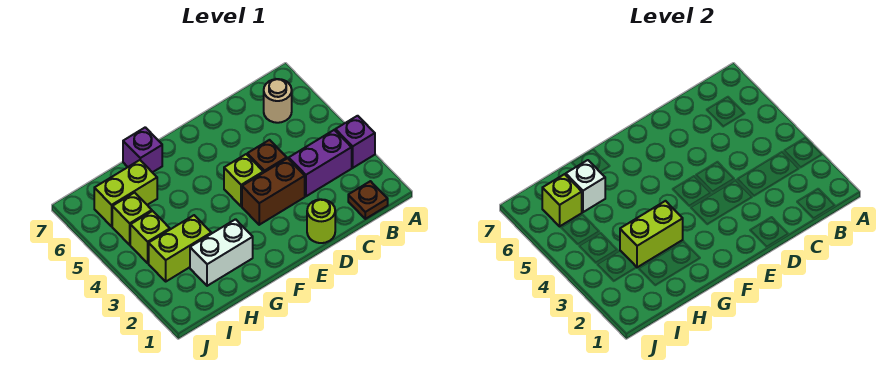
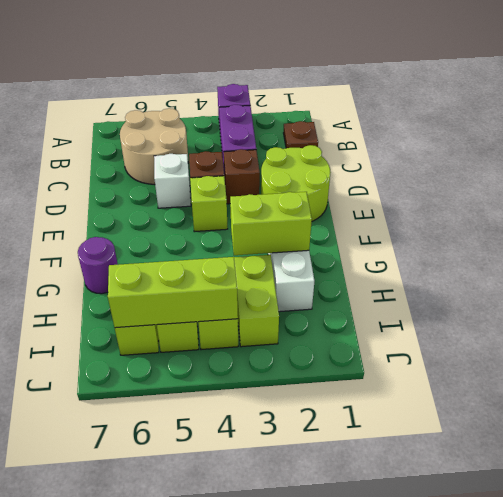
tan round brick B6 level 1 -> tan round brick B5:C6 level 1
lime round brick D1 level 1 -> lime round brick D1:E2 level 1
brown brick D3:E3 level 1 -> brown brick D3 level 1
lime brick G3:H3 level 2 -> lime brick G2:G3 level 2
purple brick G7 level 1 -> purple round brick G7 level 1
white brick H6 level 2 -> white brick D5 level 1
lime brick I6 level 2 -> lime brick I4:I6 level 2

